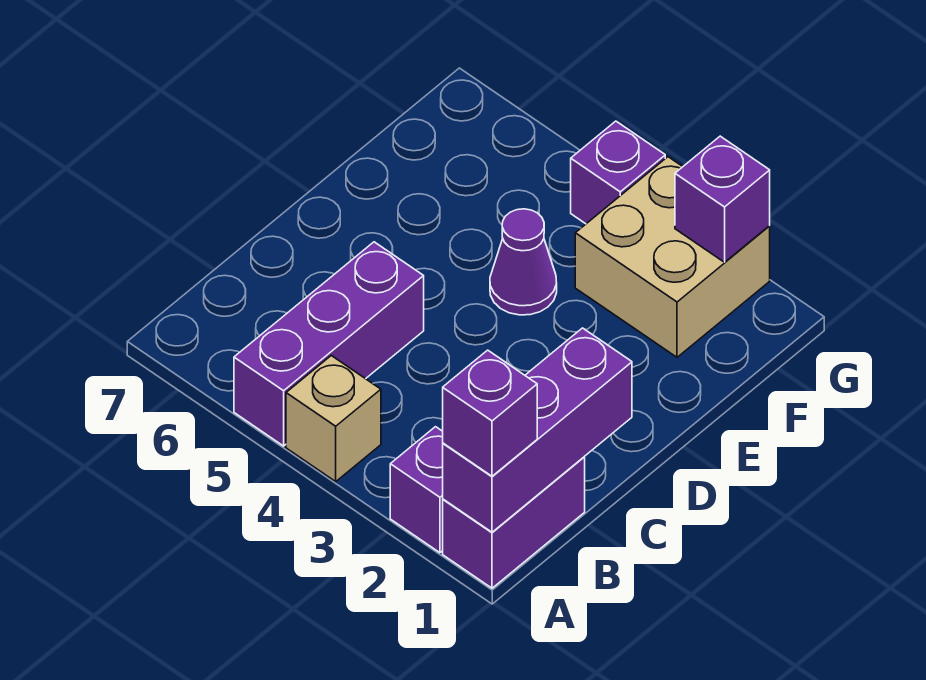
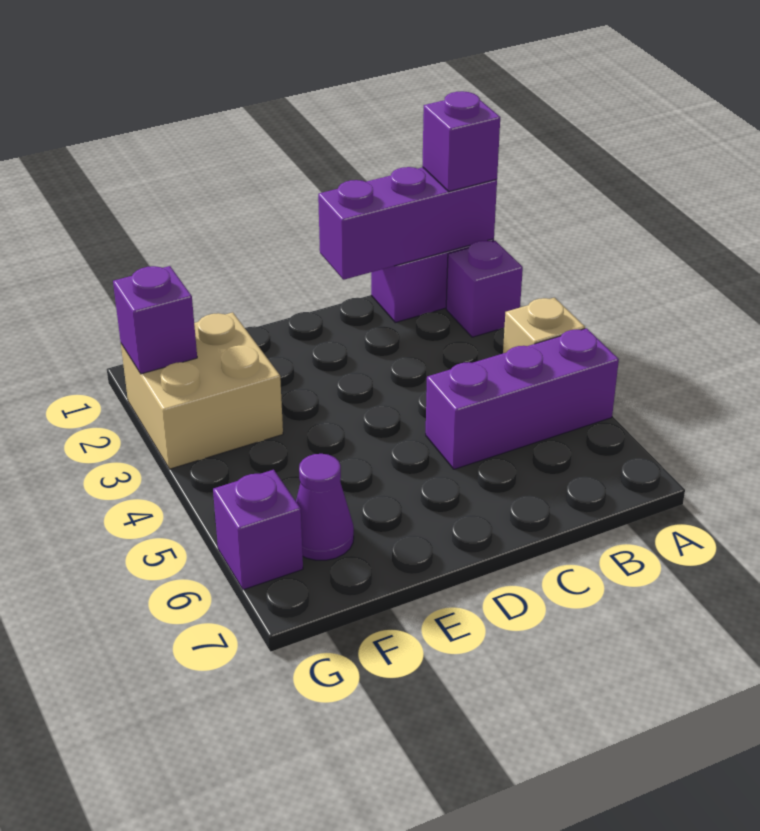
purple cone E4 level 1 -> purple cone F6 level 1
purple brick G4 level 1 -> purple brick G6 level 1

